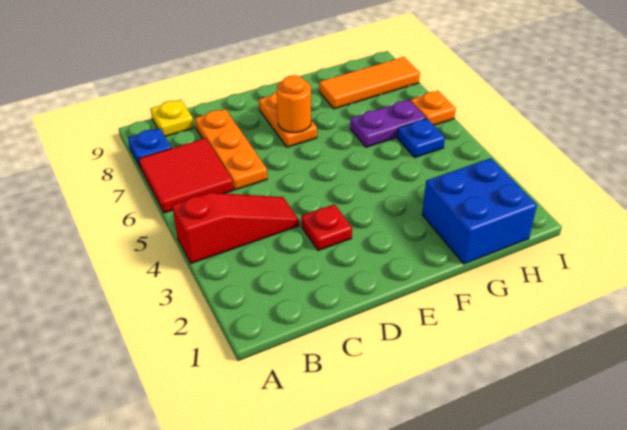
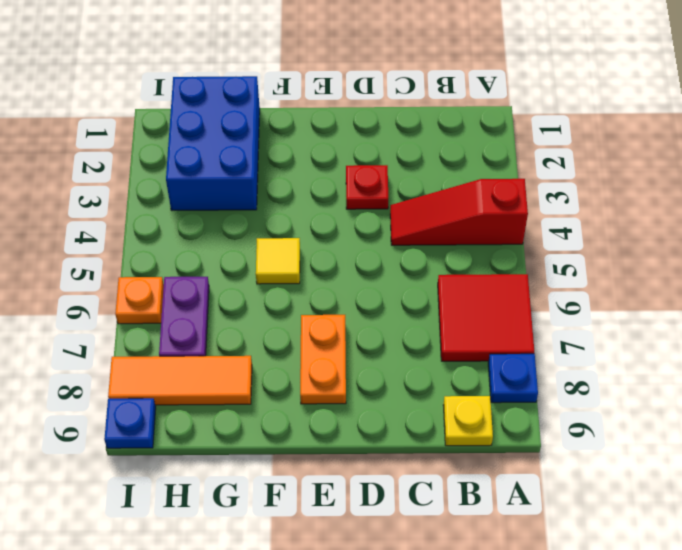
orange plate C6:C8 level 1 -> none
orange round brick E7 level 2 -> none
none -> yellow tile F5 level 1
blue brick G1:H2 level 1 -> blue brick G1:H3 level 1
purple plate G6:H6 level 1 -> purple plate H6:H7 level 1
blue plate H5 level 1 -> blue plate I9 level 1

